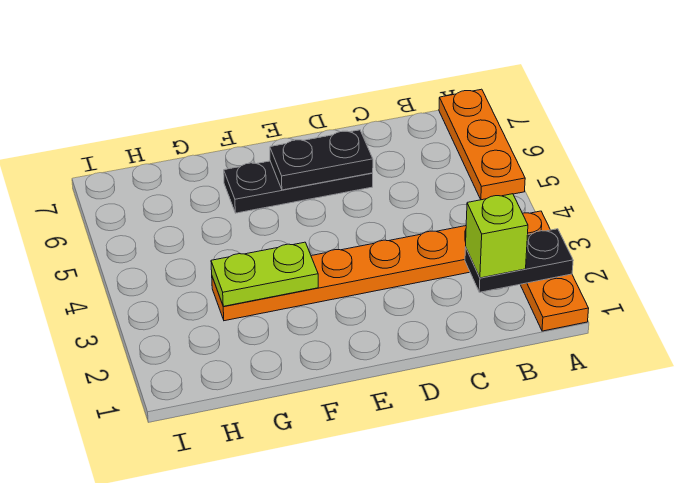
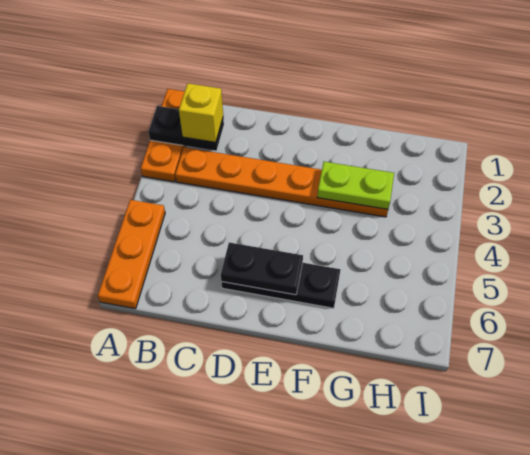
lime brick B2 level 3 -> yellow brick B2 level 3

